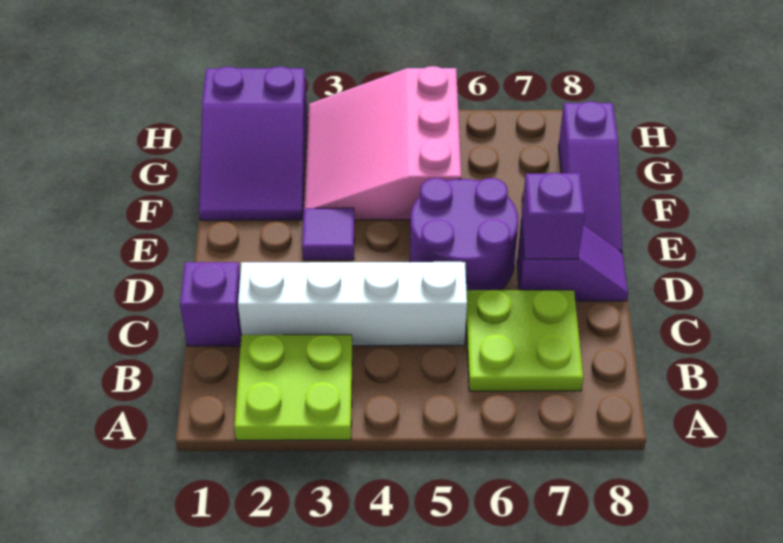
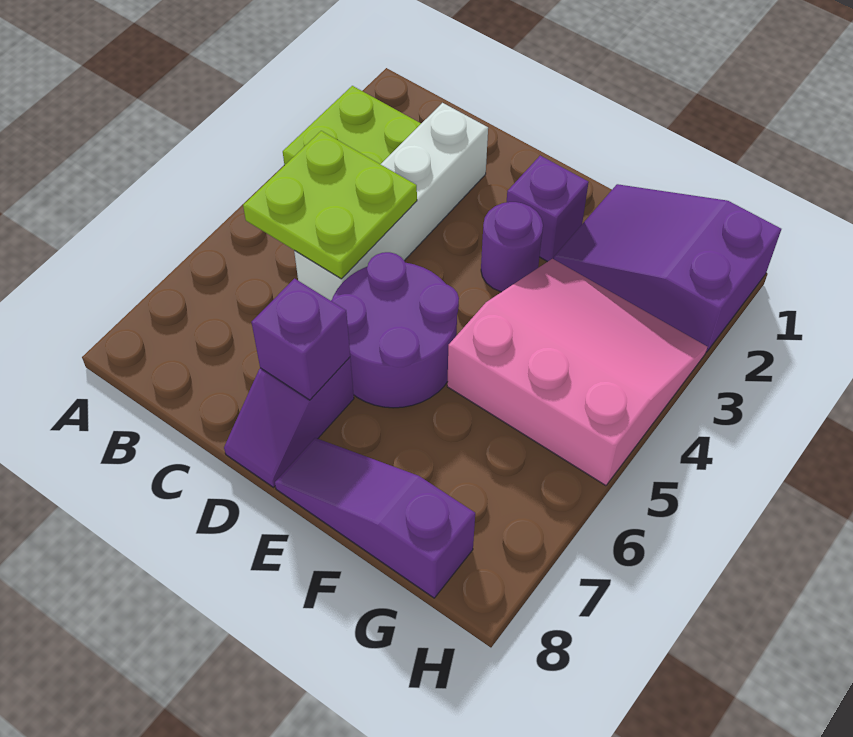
lime plate B6:C7 level 1 -> lime plate B4:C5 level 2
purple brick C1 level 1 -> purple brick E2 level 1
purple tile E3 level 1 -> purple round brick E3 level 1

